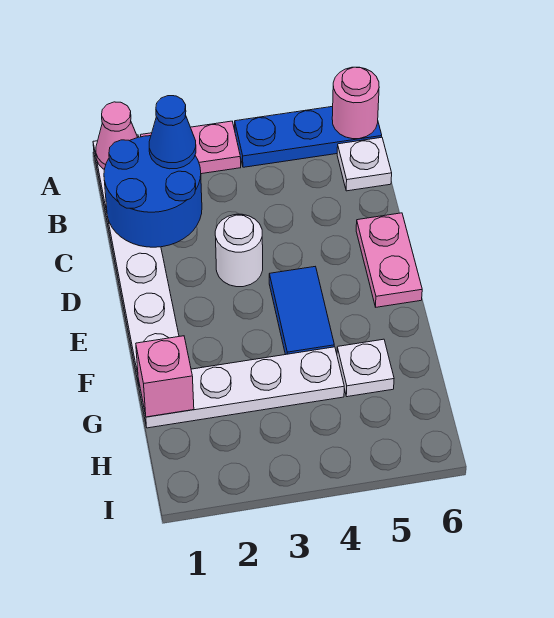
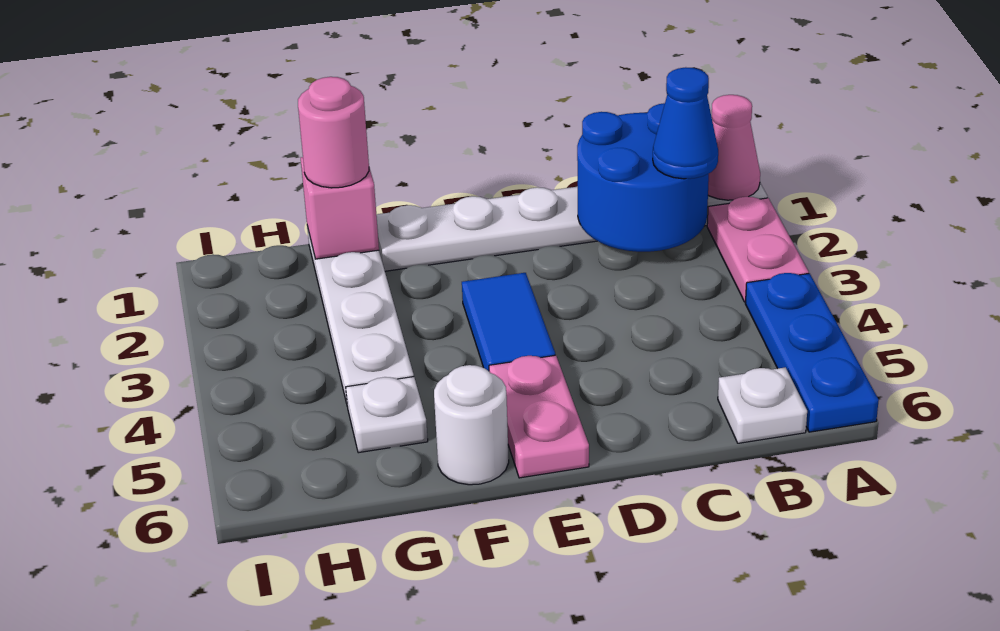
pink round brick A6 level 2 -> pink round brick G1 level 3
white round brick D3 level 1 -> white round brick F6 level 1
pink plate D6:E6 level 1 -> pink plate E5:E6 level 1
blue tile E4:F4 level 1 -> blue tile E3:E4 level 1

